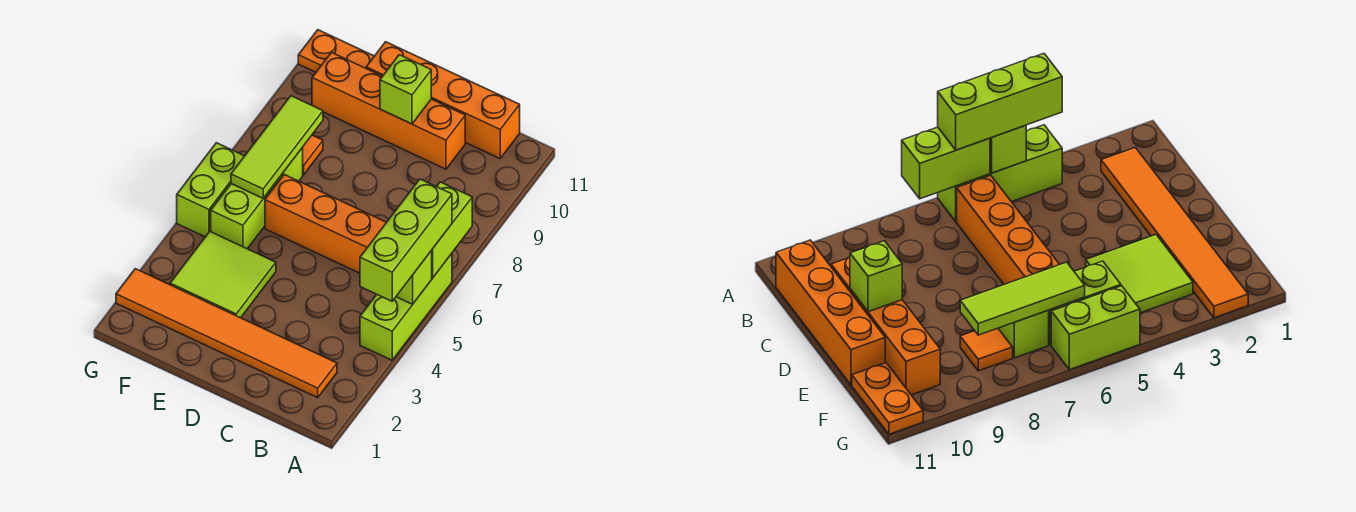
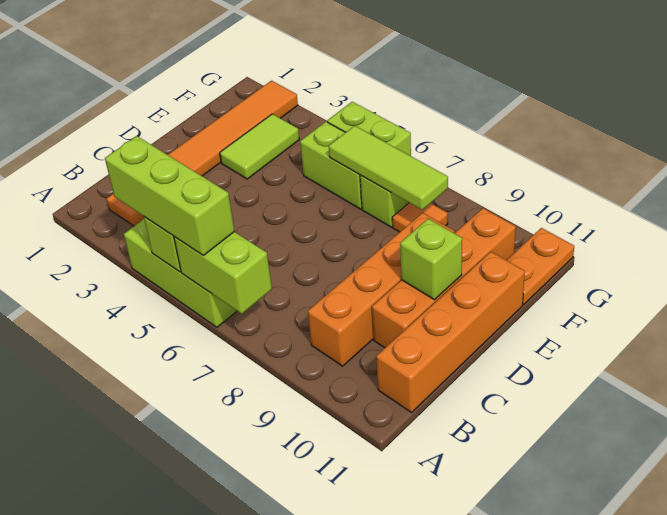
orange brick B6:E6 level 1 -> orange brick B9:E9 level 1
lime tile E3:F4 level 1 -> lime tile E3:F3 level 1

